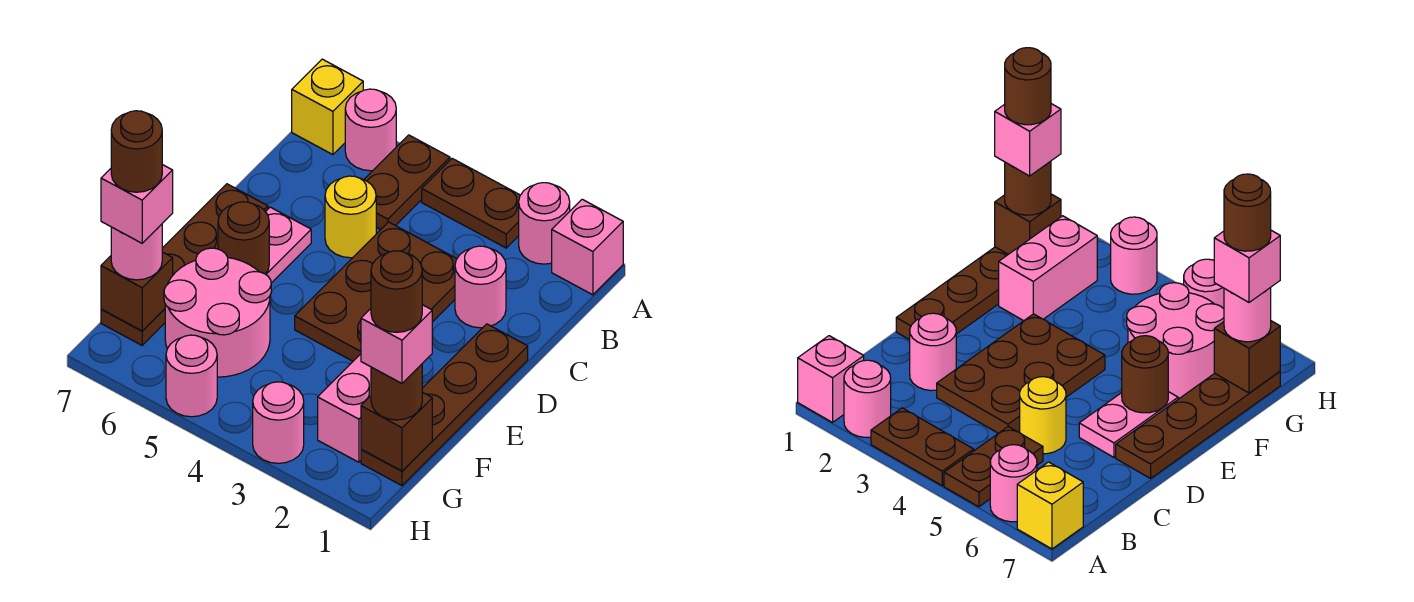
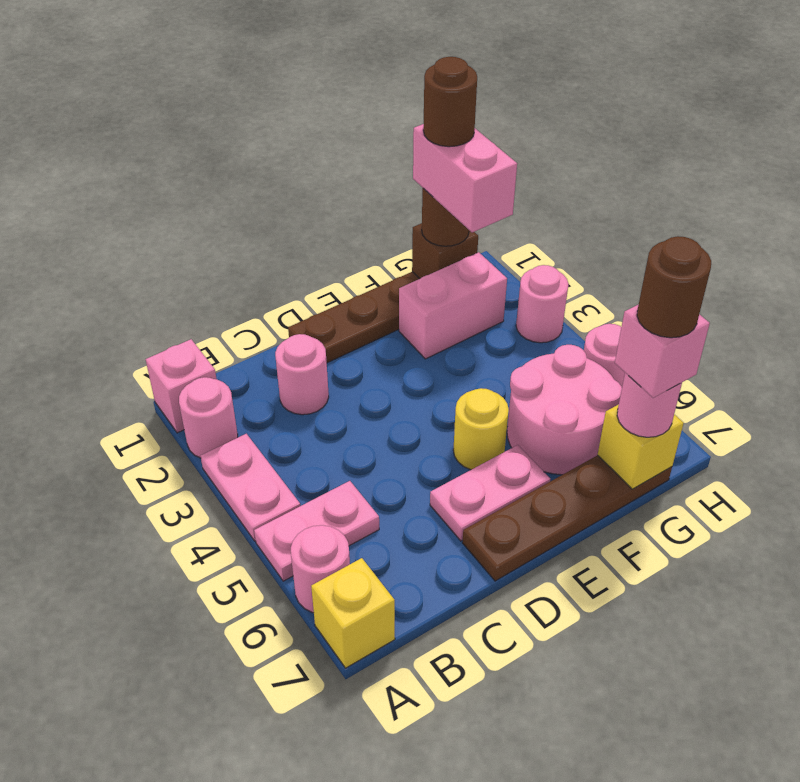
brown plate A3:A4 level 1 -> pink plate A3:A4 level 1
brown plate A5:B5 level 1 -> pink plate A5:B5 level 1
brown plate C3:E4 level 1 -> none
yellow round brick C5 level 1 -> yellow round brick E5 level 1
brown round brick E6 level 2 -> none
pink brick G1 level 4 -> pink brick G1:G2 level 4
brown brick G7 level 2 -> yellow brick G7 level 2

